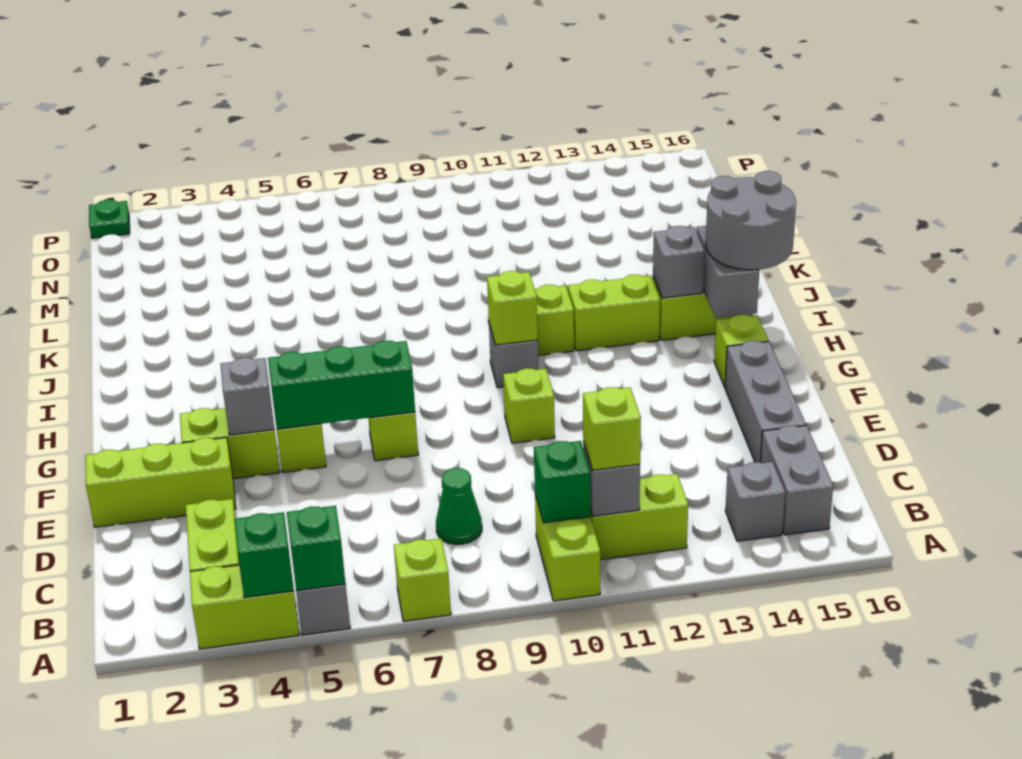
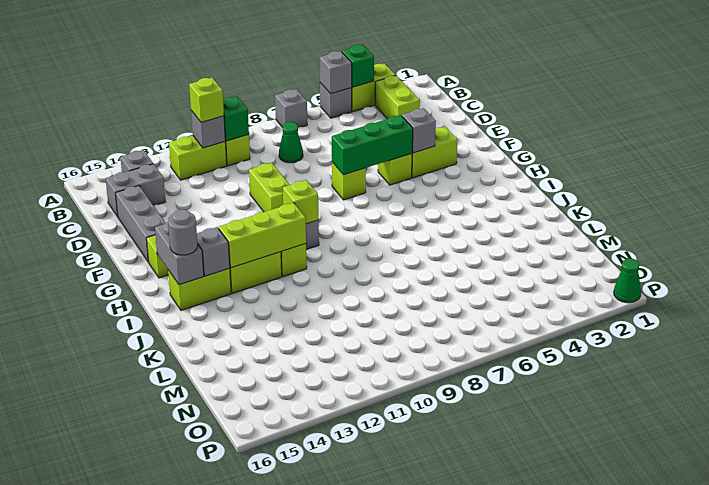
green brick A5 level 2 -> grey brick A5 level 2
lime brick A7 level 1 -> grey brick A7 level 1
grey brick B15:C15 level 1 -> grey brick C14:C15 level 1
lime brick E1:E3 level 1 -> lime brick I11:I13 level 2
lime brick F10 level 1 -> lime brick E10:F10 level 1
grey round brick H15:I16 level 3 -> grey round brick I15 level 3
green plate P1 level 1 -> green cone P1 level 1

